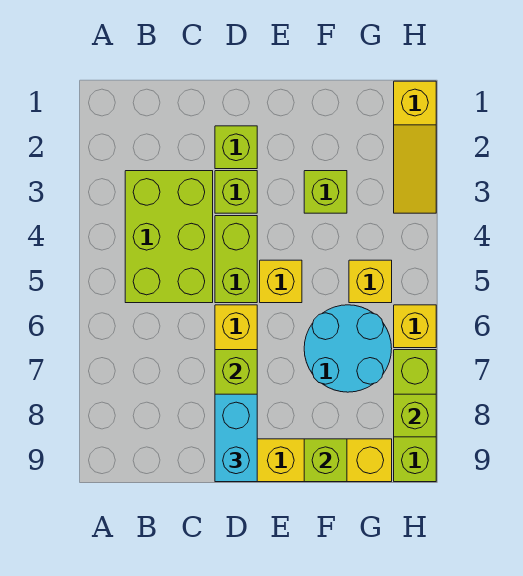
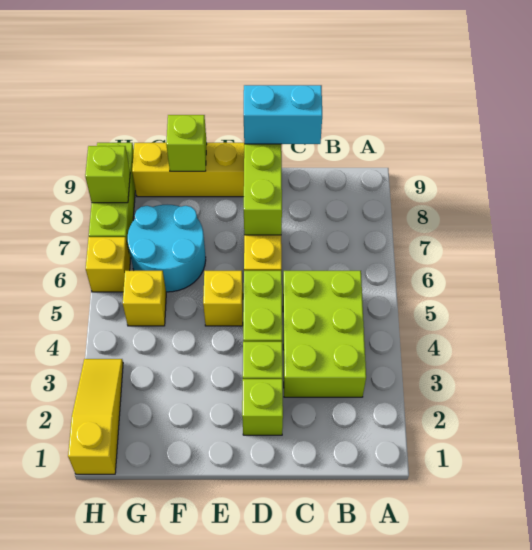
cyan brick D8:D9 level 3 -> cyan brick C9:D9 level 3
lime brick F3 level 1 -> none

